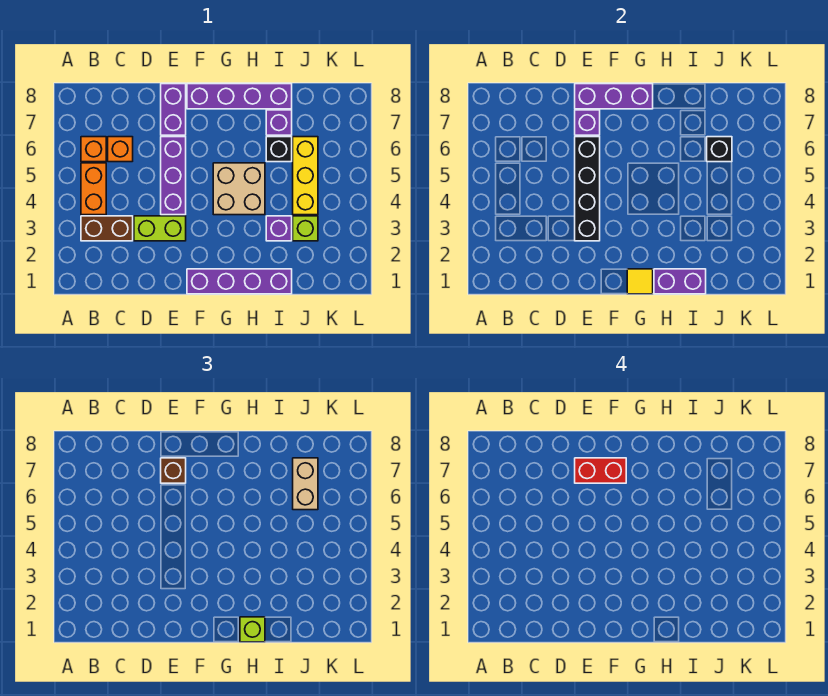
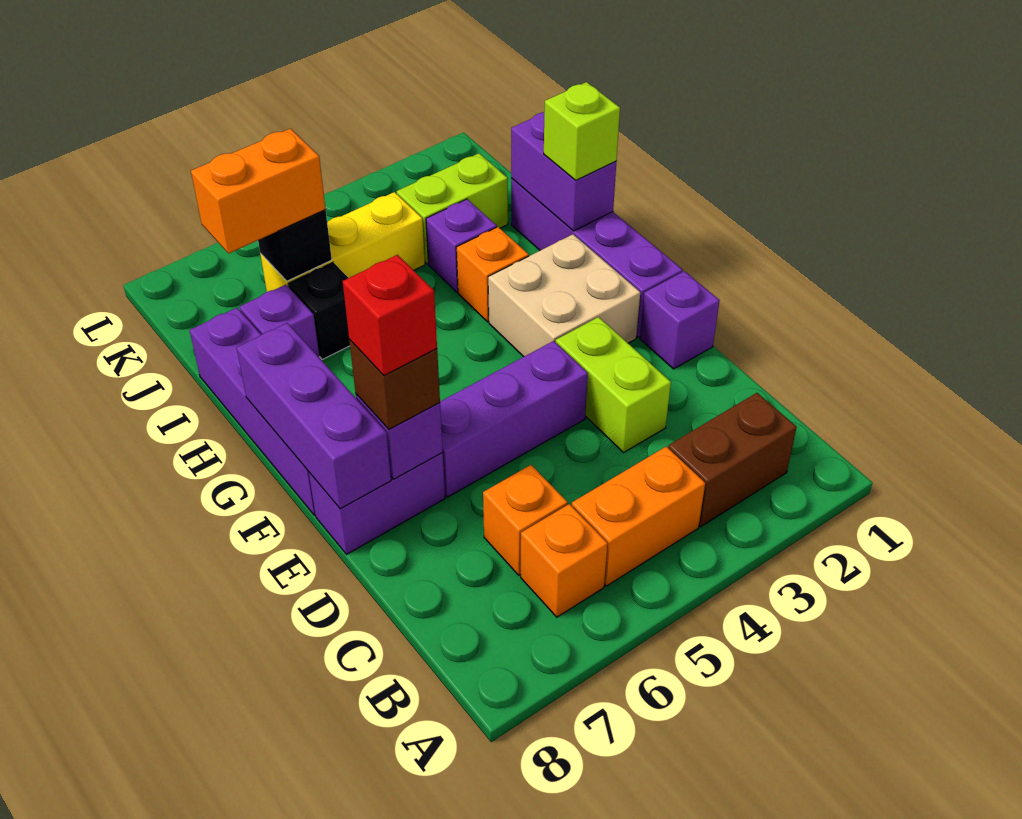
brown brick B3:C3 level 1 -> brown brick B2:B3 level 1
none -> purple brick E1 level 1
black brick E3:E6 level 2 -> none
red brick E7:F7 level 4 -> red brick E7 level 4
yellow tile G1 level 2 -> none
tan brick G4:H5 level 1 -> tan brick F2:G3 level 1
none -> orange brick H3 level 1
lime brick J3 level 1 -> lime brick J2:J3 level 1
tan brick J6:J7 level 3 -> orange brick J6:J7 level 3

